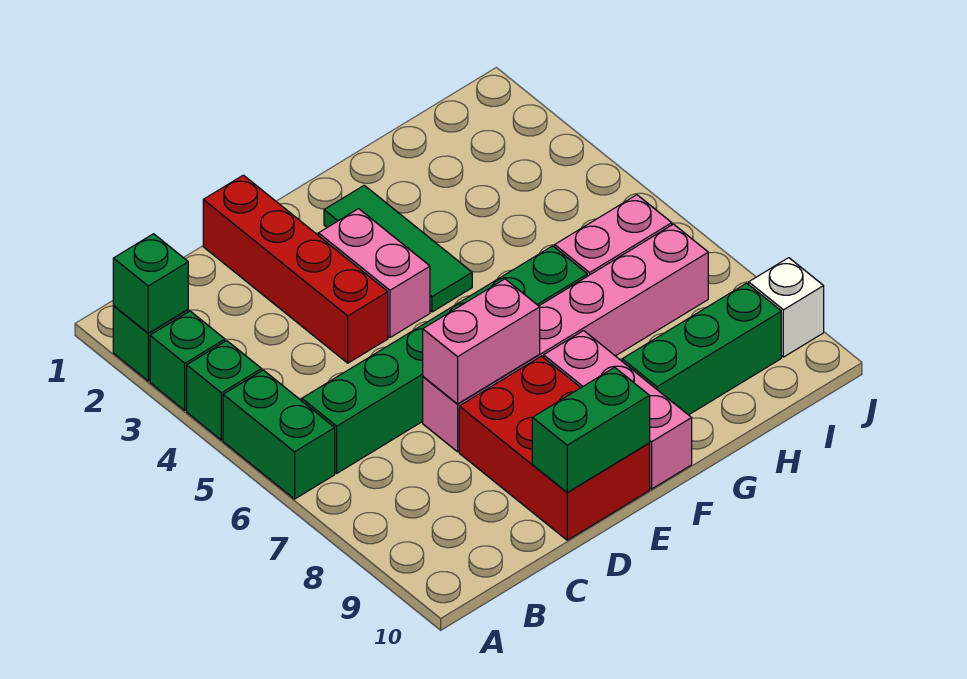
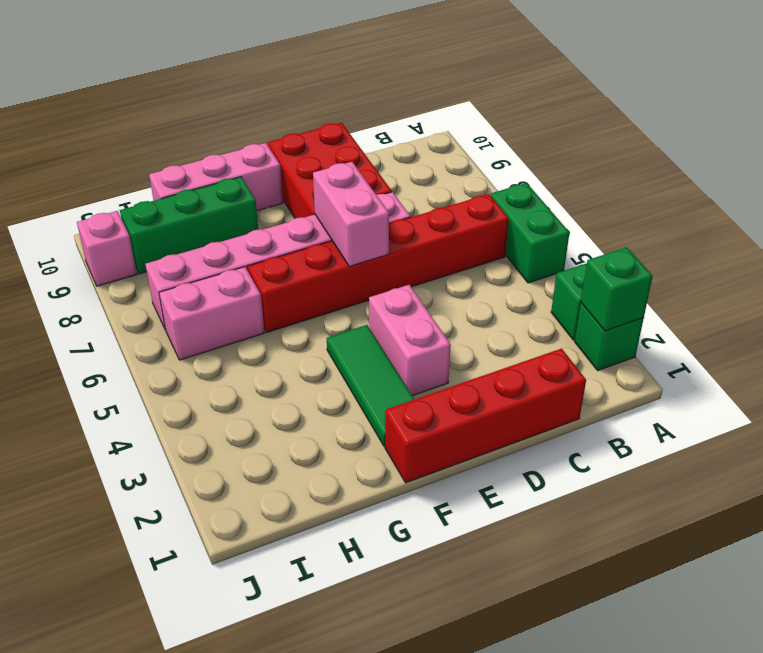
green brick A4 level 1 -> none
green brick B6:G6 level 1 -> red brick B6:G6 level 1
red brick D1:D4 level 1 -> red brick C1:F1 level 1
pink brick D7:E7 level 2 -> pink brick E6:E7 level 2
green brick D10:E10 level 2 -> none
pink brick F8:F10 level 1 -> pink brick F10:H10 level 1
white brick J9 level 1 -> pink brick J9 level 1

